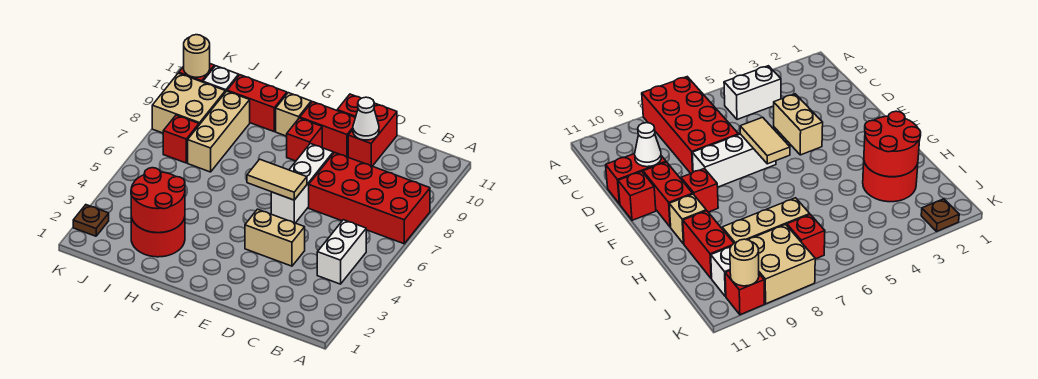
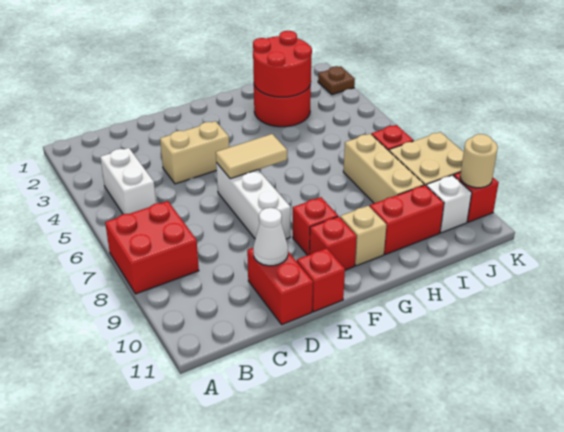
red brick A7:D8 level 1 -> red brick A7:B8 level 1
red brick E10:F10 level 1 -> red brick F10 level 1

